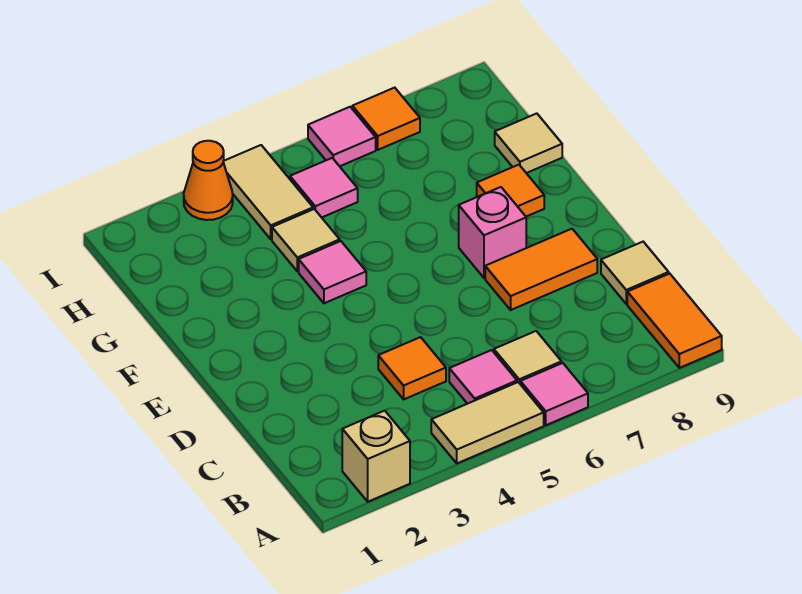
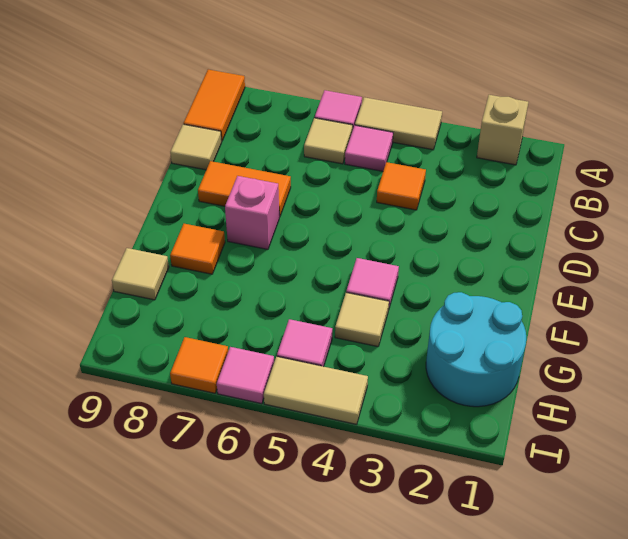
none -> cyan round brick G1:H2 level 1
tan tile H4:I4 level 1 -> tan tile I4:I5 level 1
orange cone I3 level 1 -> none

